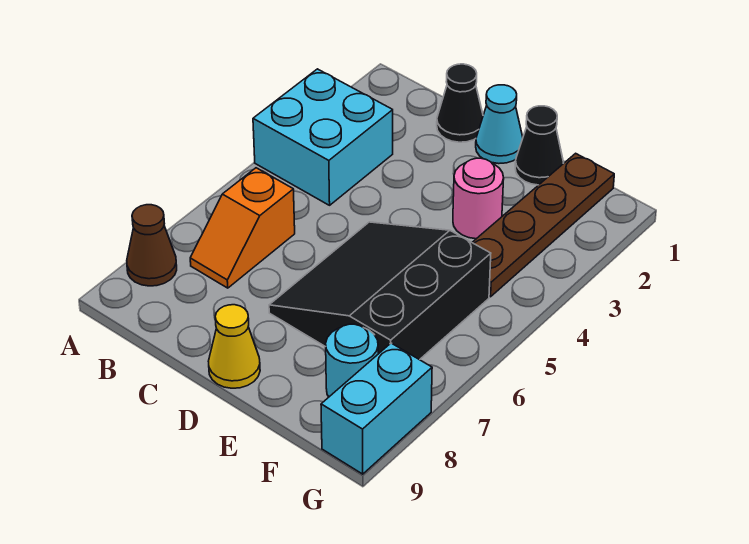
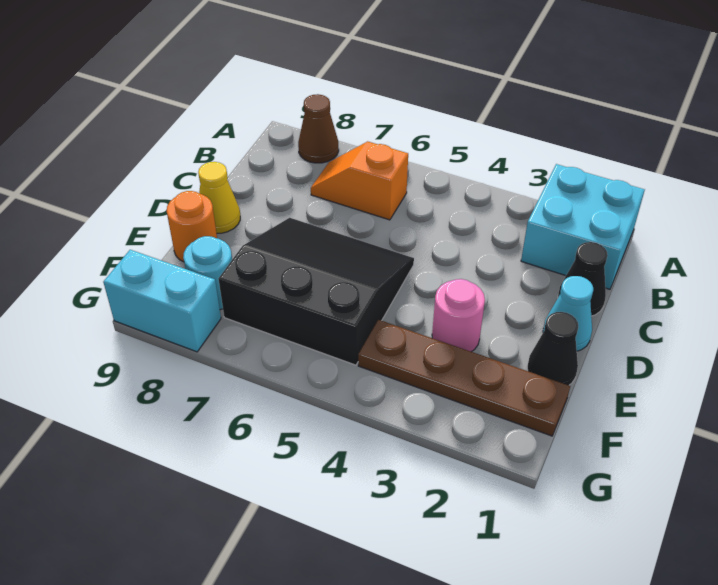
cyan brick A3:B4 level 1 -> cyan brick A1:B2 level 1
none -> orange round brick E9 level 1

